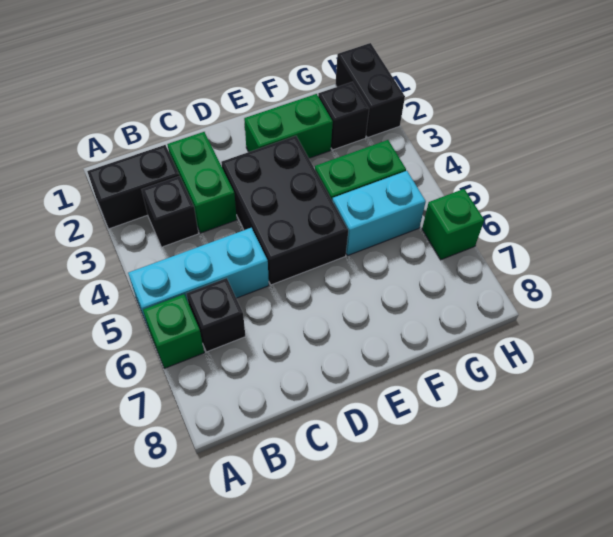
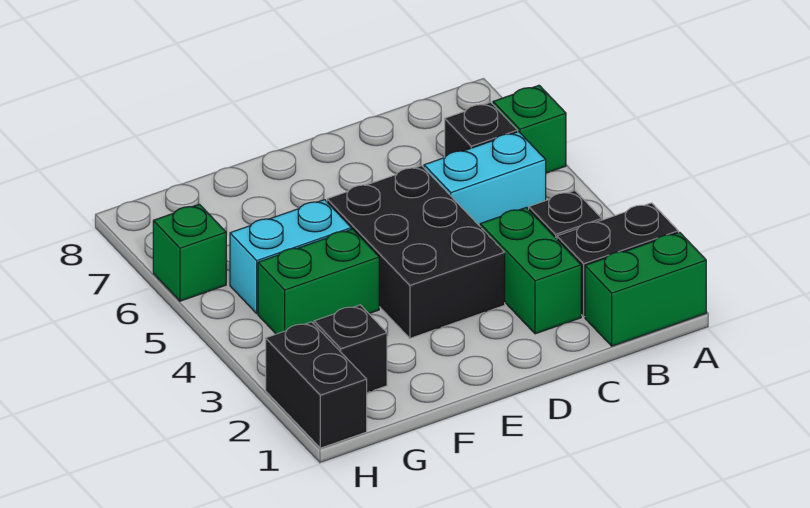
cyan brick A5:C5 level 1 -> cyan brick B5:C5 level 1
green brick E2:F2 level 1 -> green brick A1:B1 level 1

